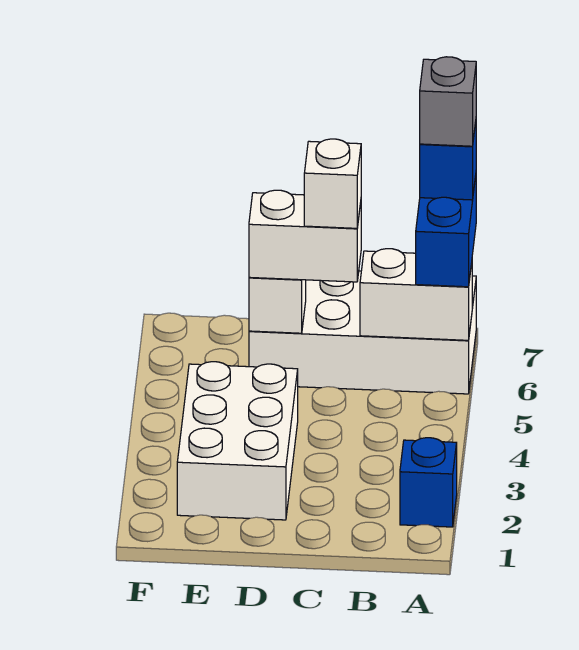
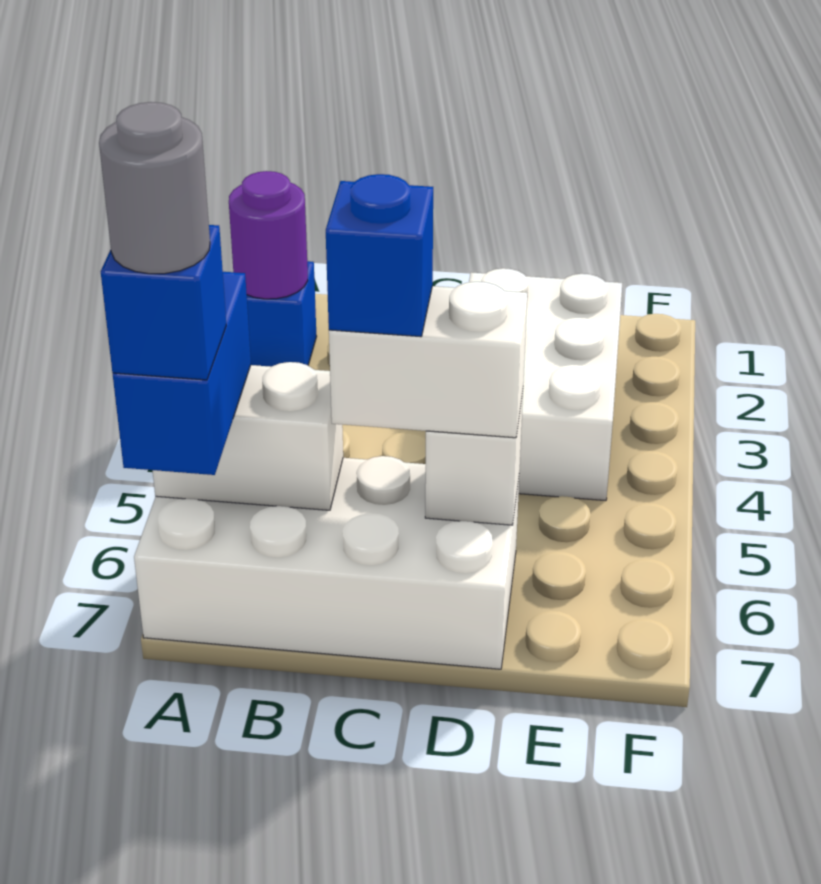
none -> purple round brick A2 level 2
grey brick A7 level 5 -> grey round brick A7 level 5
white brick C6 level 4 -> blue brick C6 level 4

